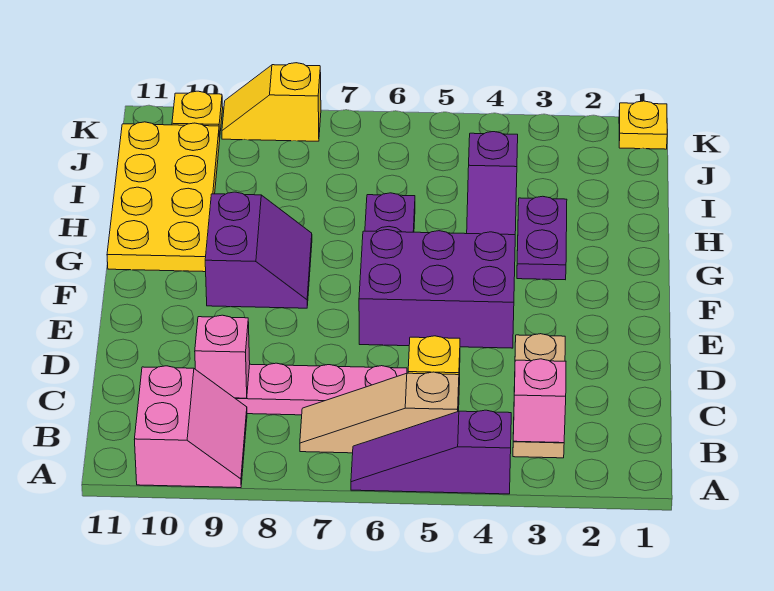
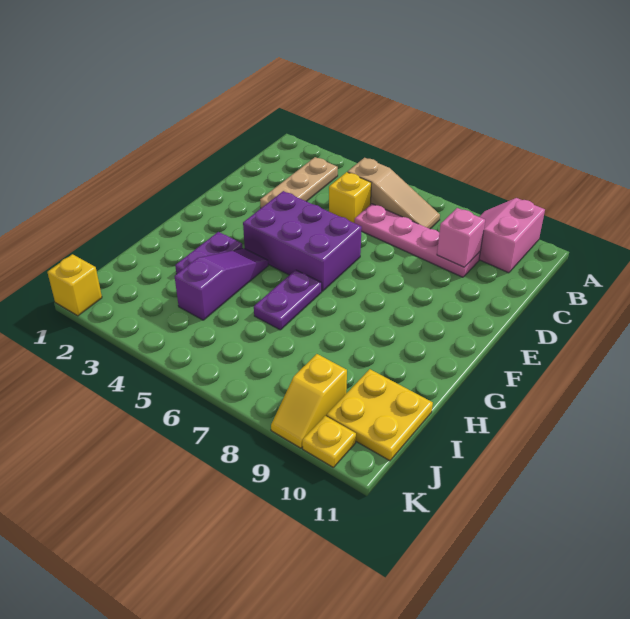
purple slope A4:A6 level 1 top 4 -> none
pink brick B3 level 2 -> none
purple slope F8:G9 level 1 top 9 -> none
yellow plate G10:J11 level 1 -> yellow plate I10:J11 level 1
yellow plate K1 level 1 -> yellow brick K1 level 1
yellow slope K8:K9 level 1 top 8 -> yellow slope J9:K9 level 1 top J

